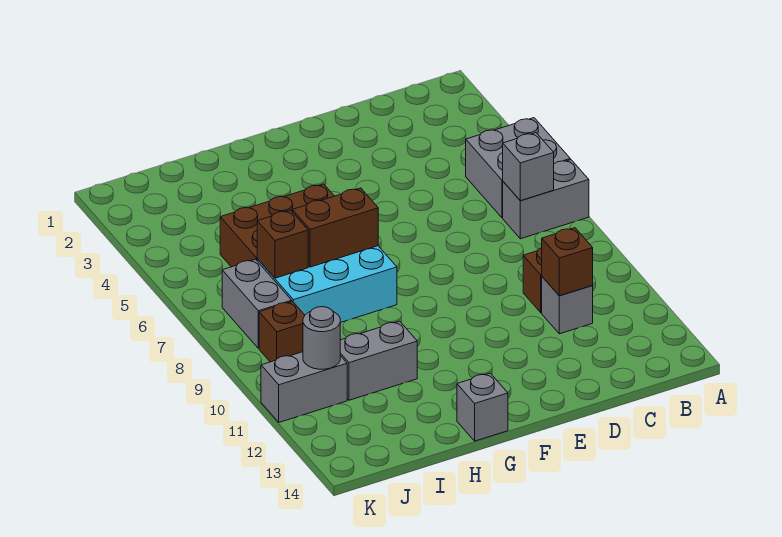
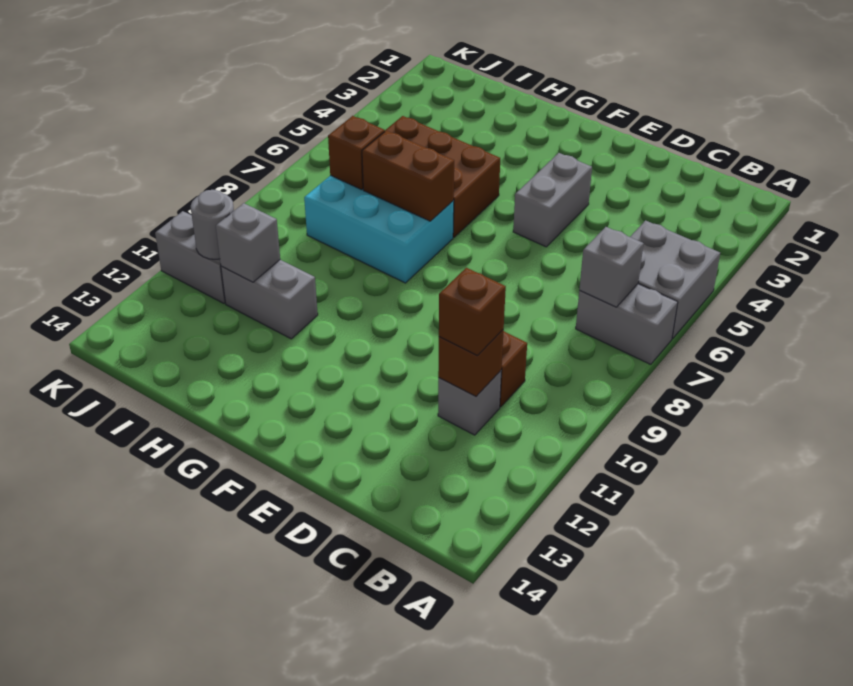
grey brick G14 level 1 -> grey brick I11 level 2
grey brick J7:J8 level 1 -> grey brick E4:E5 level 1
brown brick J9 level 1 -> brown brick C11 level 3

